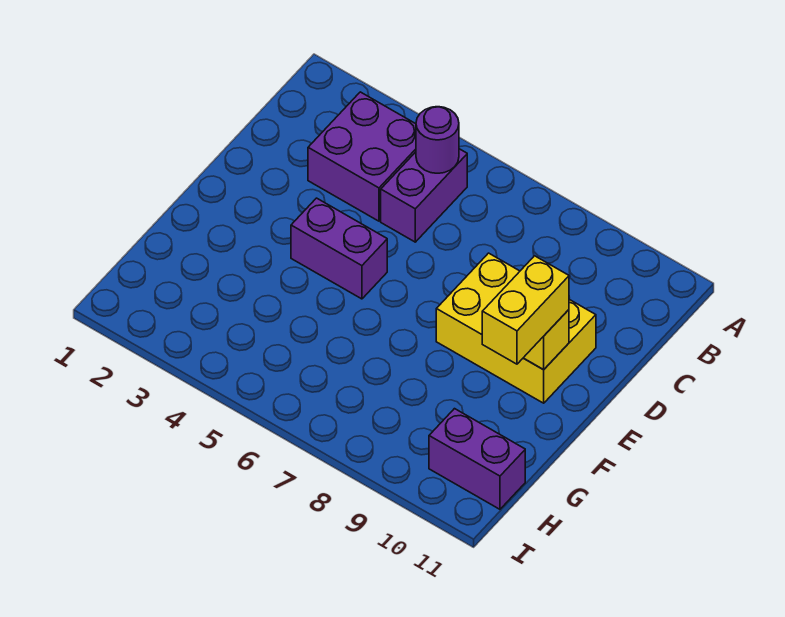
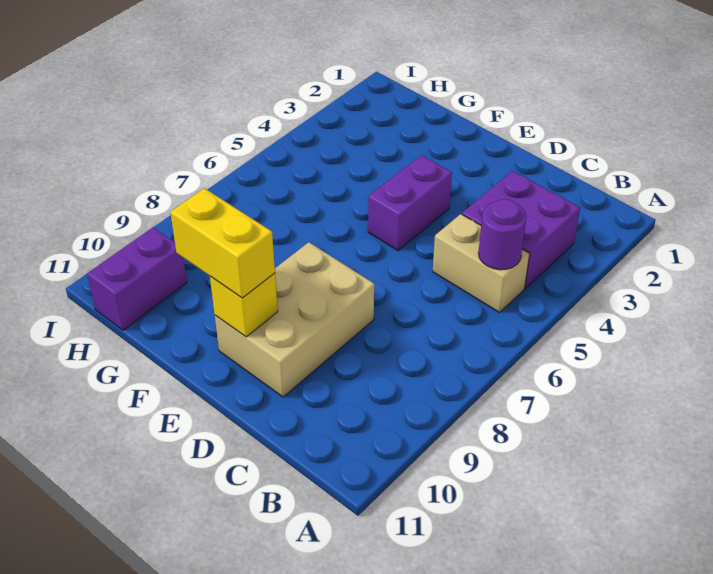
purple brick B5:C5 level 1 -> tan brick B5:C5 level 1
yellow brick D8:E10 level 1 -> tan brick D8:E10 level 1

